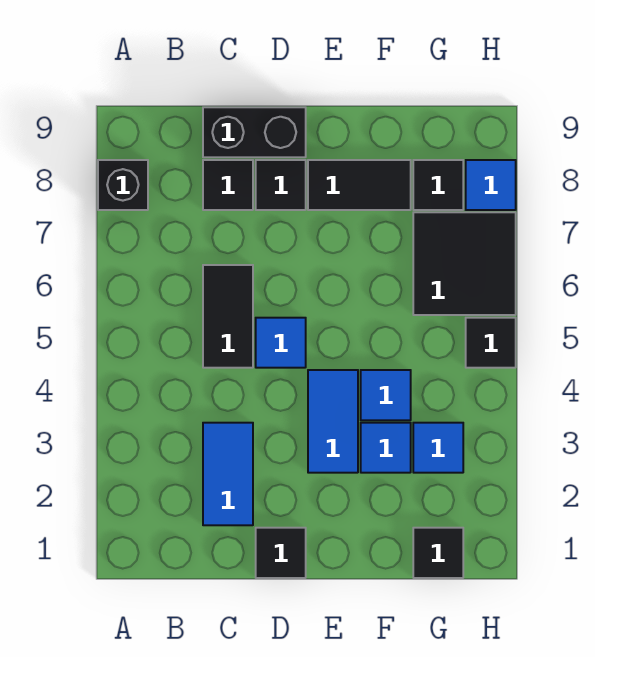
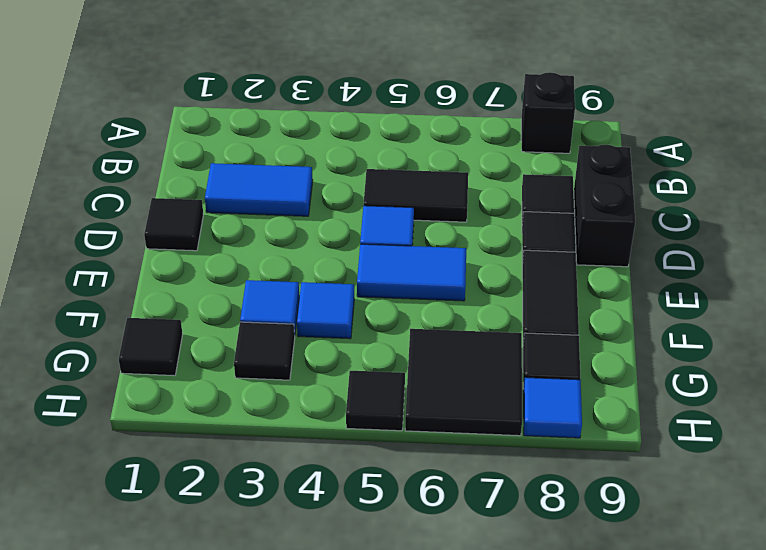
blue tile E3:E4 level 1 -> blue tile E5:E6 level 1
blue tile G3 level 1 -> black tile G3 level 1

